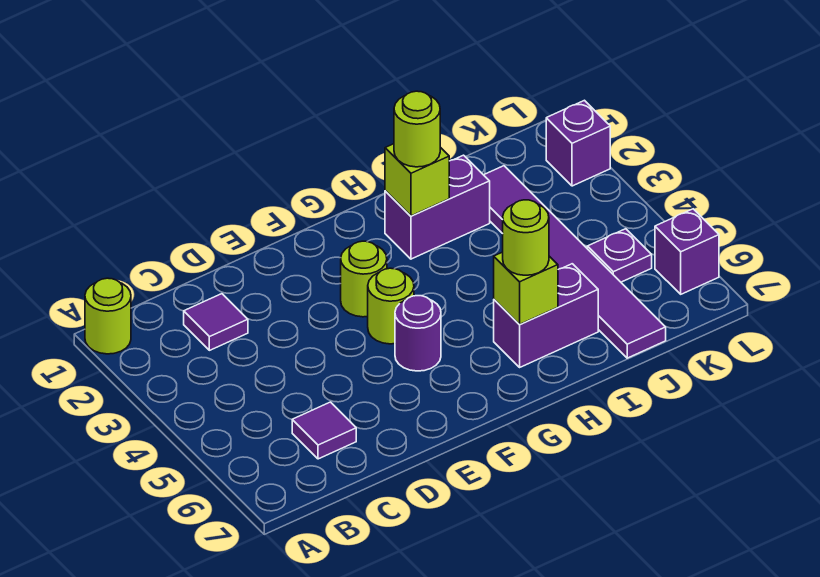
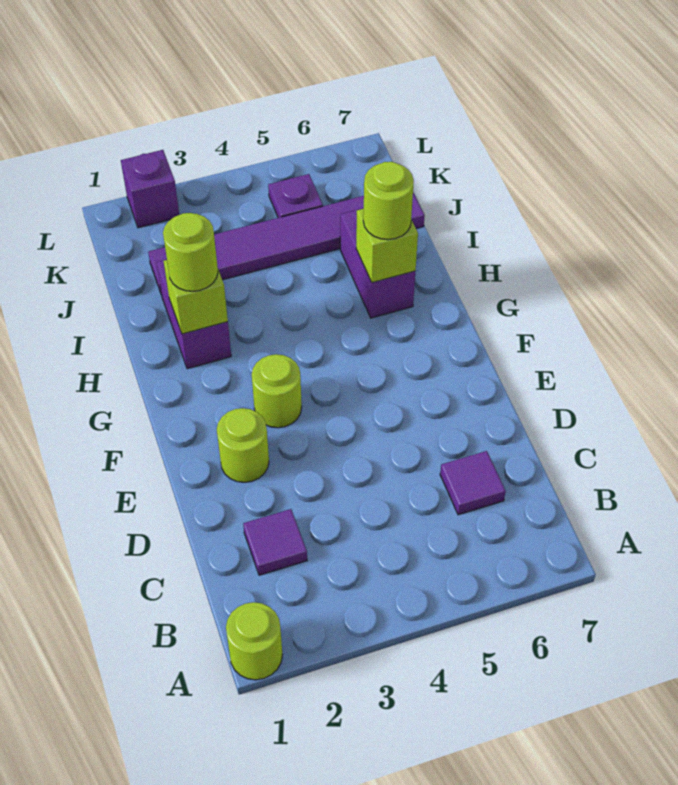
lime round brick F4 level 1 -> lime round brick E2 level 1
purple round brick F5 level 1 -> none
purple brick L6 level 1 -> none

